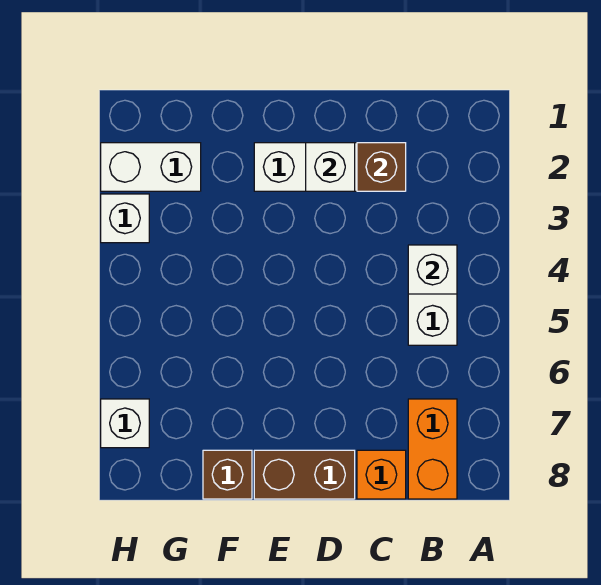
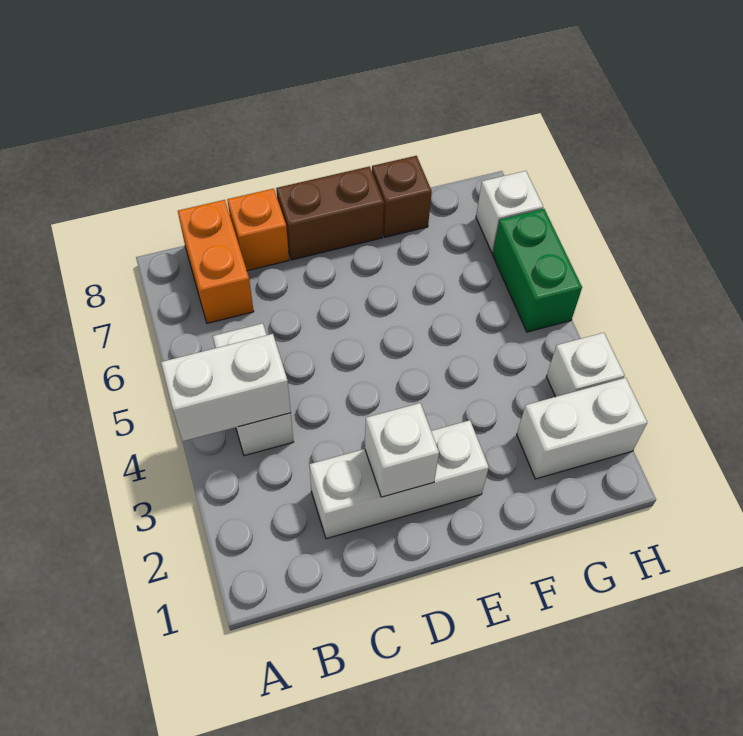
white brick B4 level 2 -> white brick A4:B4 level 2
brown brick C2 level 2 -> none
none -> green brick H5:H6 level 1

